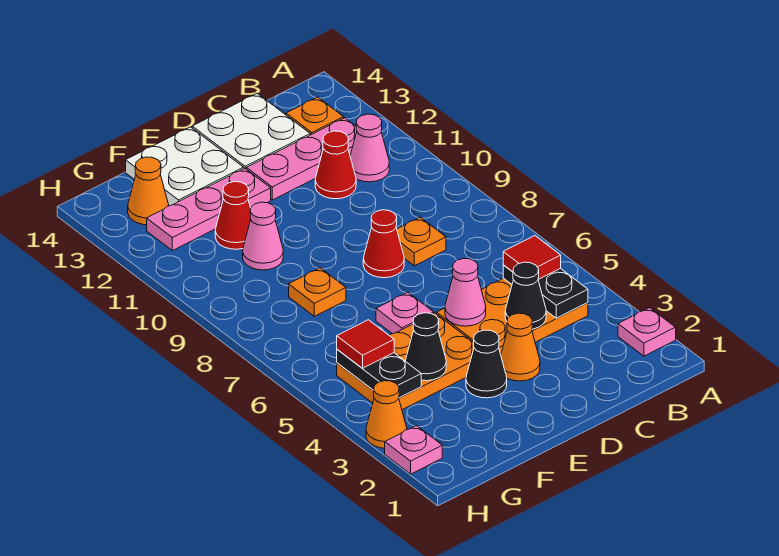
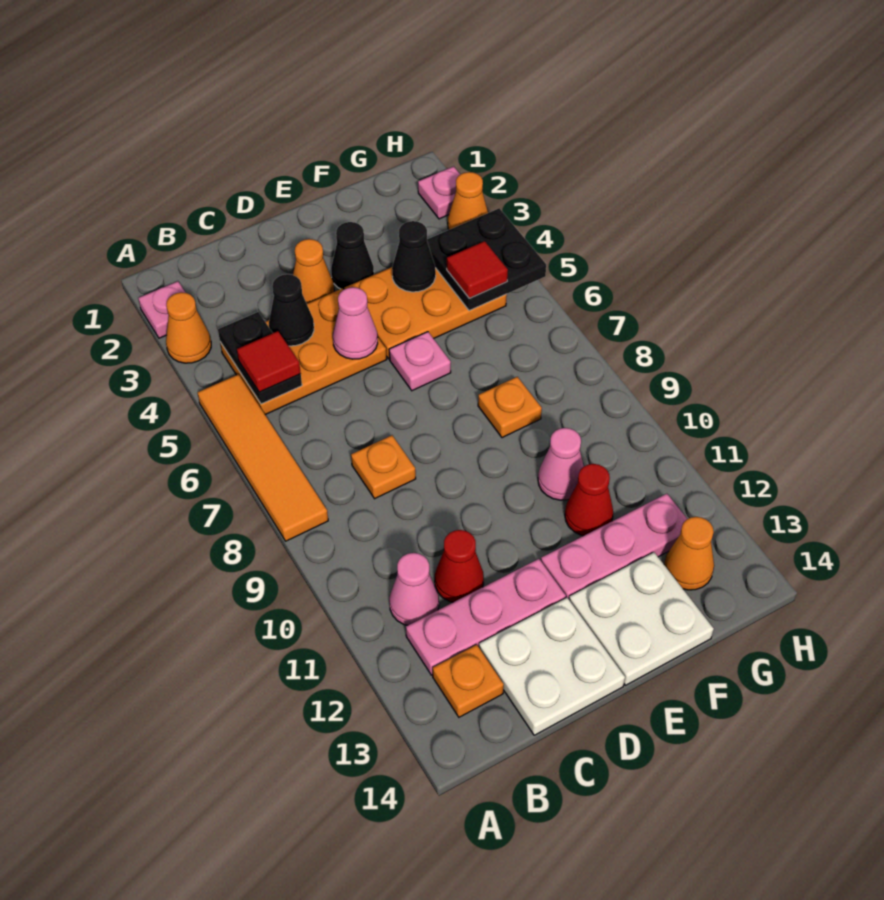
none -> orange cone A3 level 1
none -> orange tile A5:A8 level 1
red cone D8 level 1 -> none
black plate G4:G5 level 2 -> black plate G4:H5 level 2

